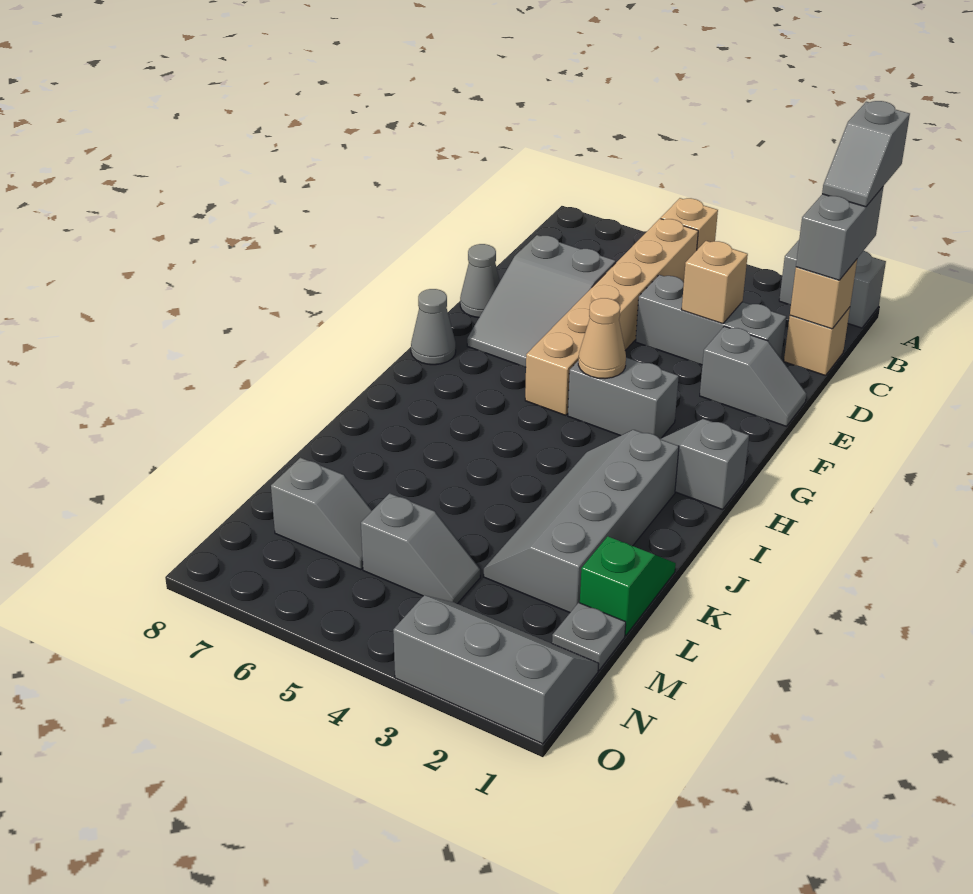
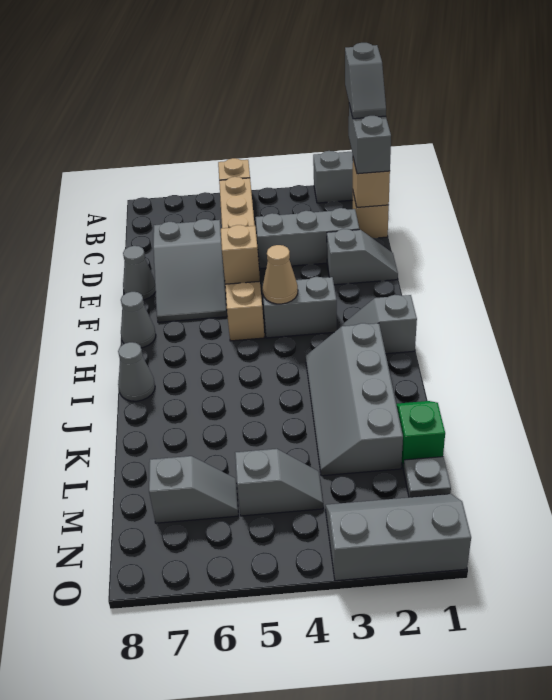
tan brick D3 level 2 -> tan brick F5 level 2
none -> grey cone I8 level 1

